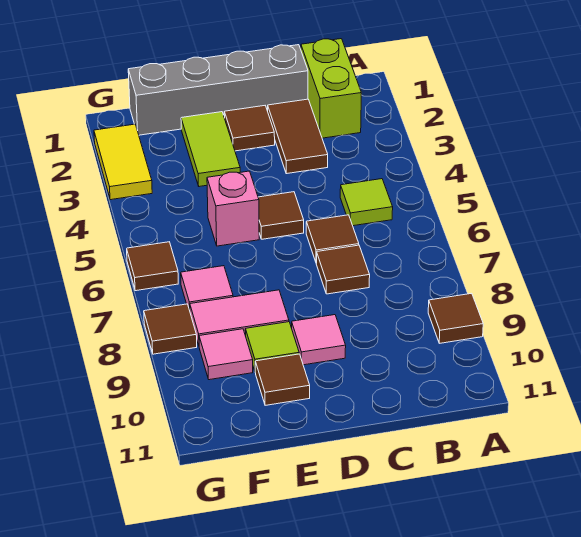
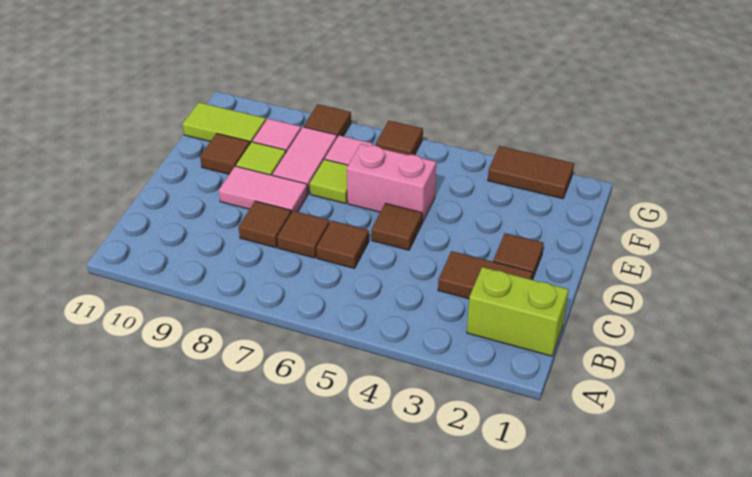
brown tile A9 level 1 -> brown tile C8 level 1
lime tile B5 level 1 -> lime tile E7 level 1
grey brick C1:F1 level 1 -> none
pink tile D9 level 1 -> pink tile D8:D9 level 1
lime tile E2:E3 level 1 -> lime tile F10:F11 level 1
pink brick E5 level 1 -> pink brick E5:E6 level 1
yellow tile G2:G3 level 1 -> brown tile G2:G3 level 1

